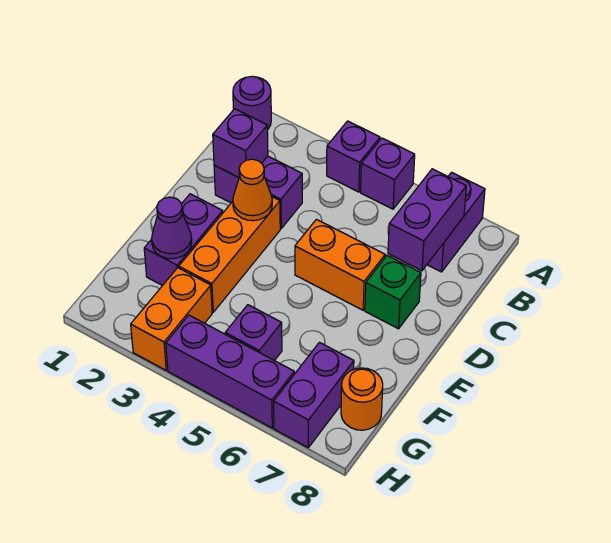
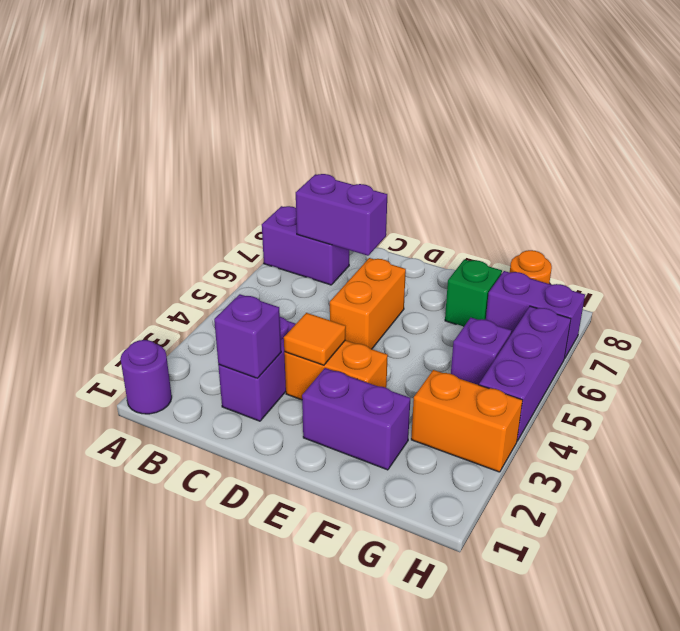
purple brick A4 level 1 -> none
purple brick A5 level 1 -> none
orange brick D3:F3 level 1 -> orange brick D3:E3 level 1
orange cone D3 level 2 -> orange tile D3 level 2
green brick D7 level 1 -> green brick F7 level 1
purple cone F2 level 2 -> none

